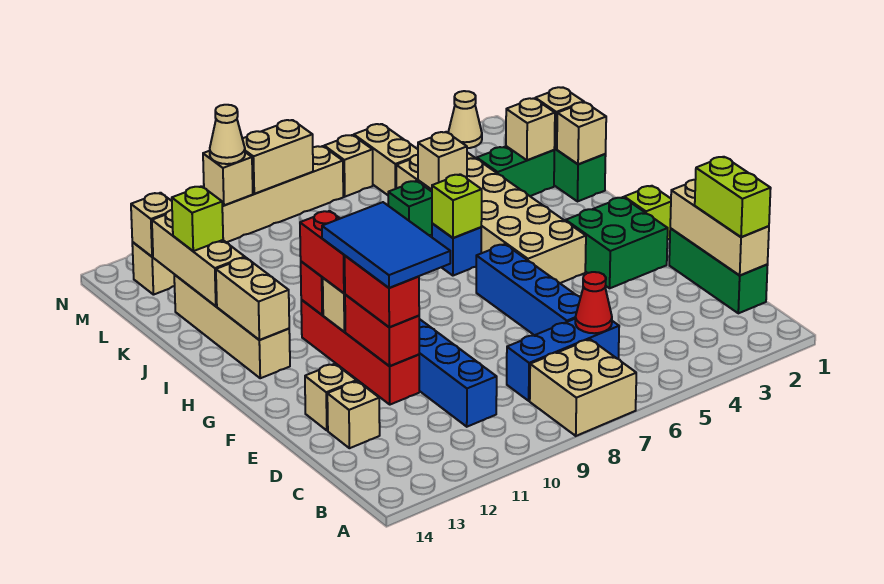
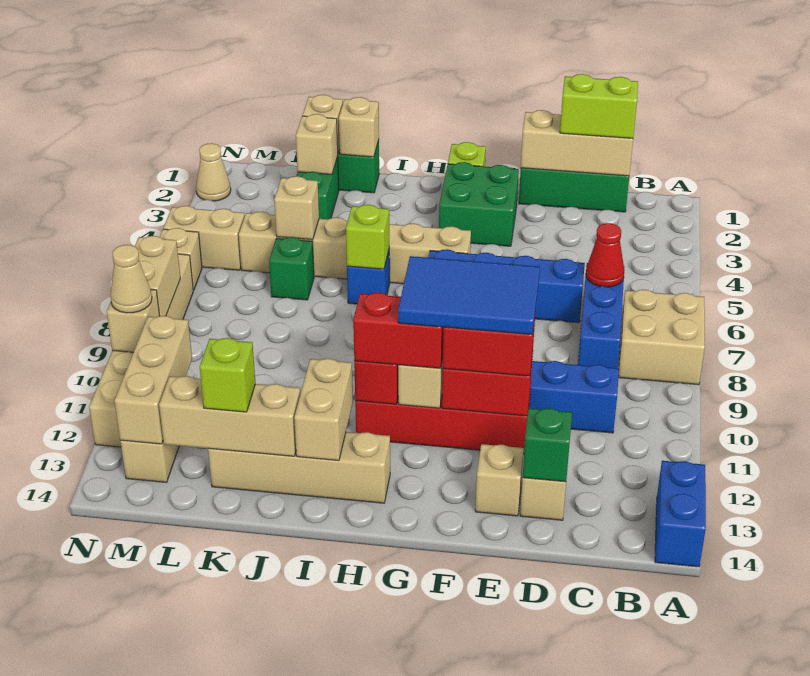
none -> blue brick A13:A14 level 1
none -> green brick D13 level 2
tan brick G4:L5 level 1 -> tan brick G5:L5 level 1
tan brick H13:I13 level 2 -> tan brick I12:I13 level 2
tan brick M13 level 2 -> tan brick M11:M13 level 2

